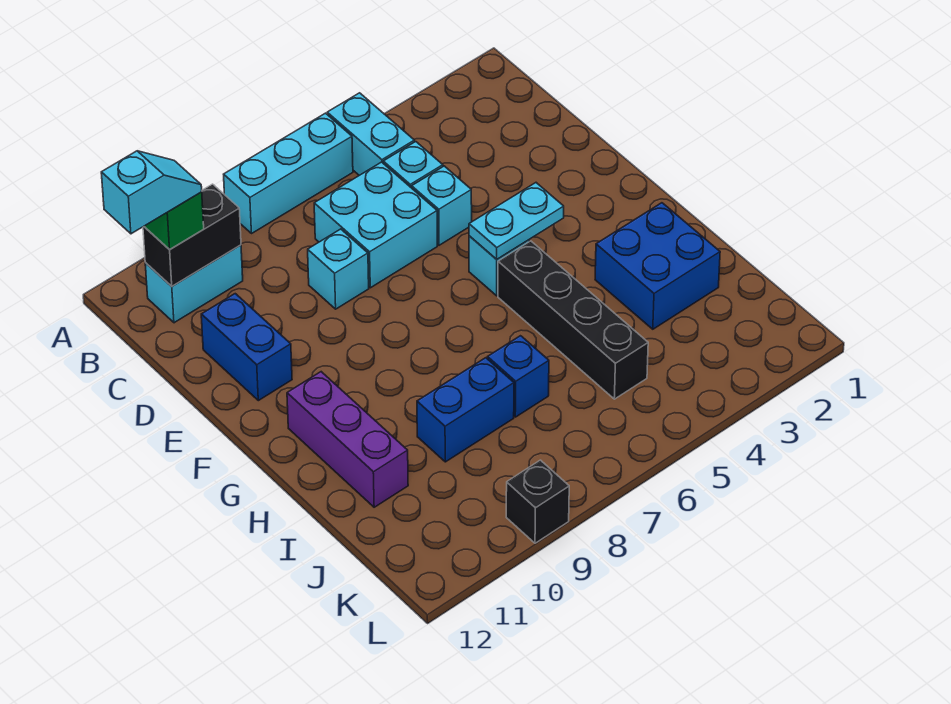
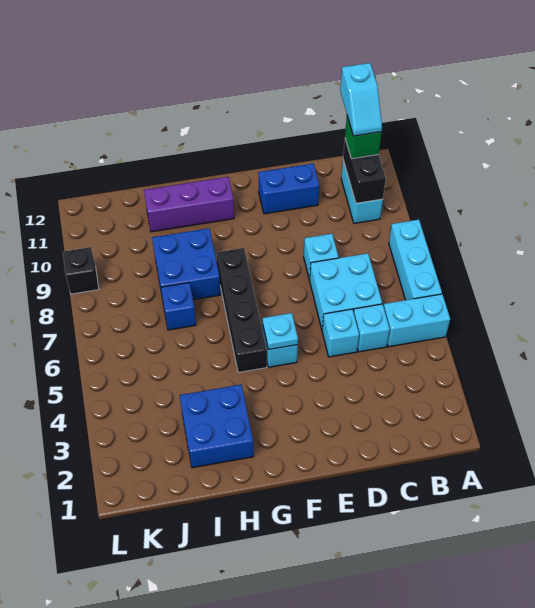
cyan plate F4:F5 level 2 -> cyan plate F5 level 2
black brick G5:J5 level 1 -> black brick G5:G8 level 1
blue brick I8:I9 level 1 -> blue brick H8:I9 level 1

